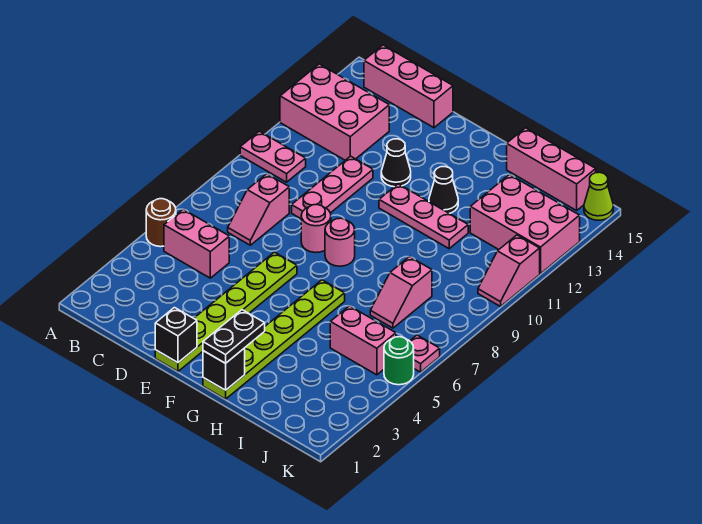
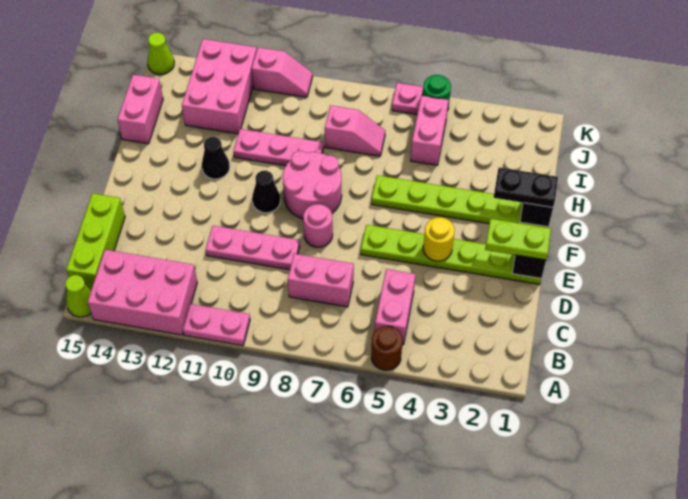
pink plate A10:B10 level 1 -> pink plate A10:A11 level 1
pink brick A12:C13 level 1 -> pink brick A12:B14 level 1
none -> lime cone A15 level 1
pink brick B15:D15 level 1 -> lime brick B15:D15 level 1
pink slope C7:C8 level 1 top 8 -> pink brick C7:C8 level 1
none -> lime plate E1:E2 level 3
none -> yellow round brick E4 level 2
black cone E12 level 1 -> black cone F10 level 1
pink round brick F8 level 1 -> pink round brick F8:G9 level 1
pink plate F11:H11 level 1 -> pink plate H9:H11 level 1
pink brick H15:J15 level 1 -> pink brick H15:I15 level 1

